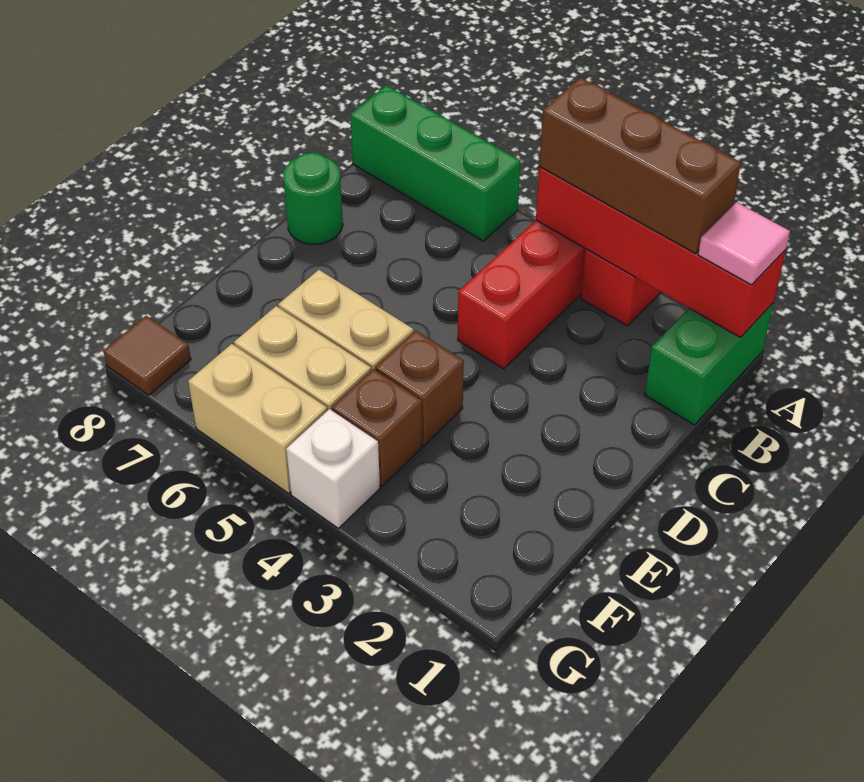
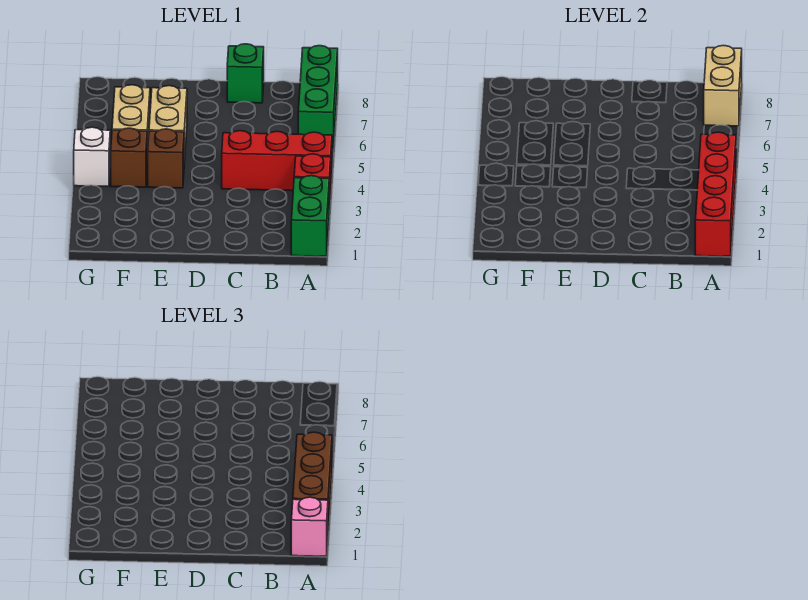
green brick A1:B1 level 1 -> green brick A1:A2 level 1
pink tile A1 level 3 -> pink brick A1 level 3
green round brick C8 level 1 -> green brick C8 level 1
tan brick G5:G6 level 1 -> tan brick A7:A8 level 2
brown tile G8 level 1 -> none

